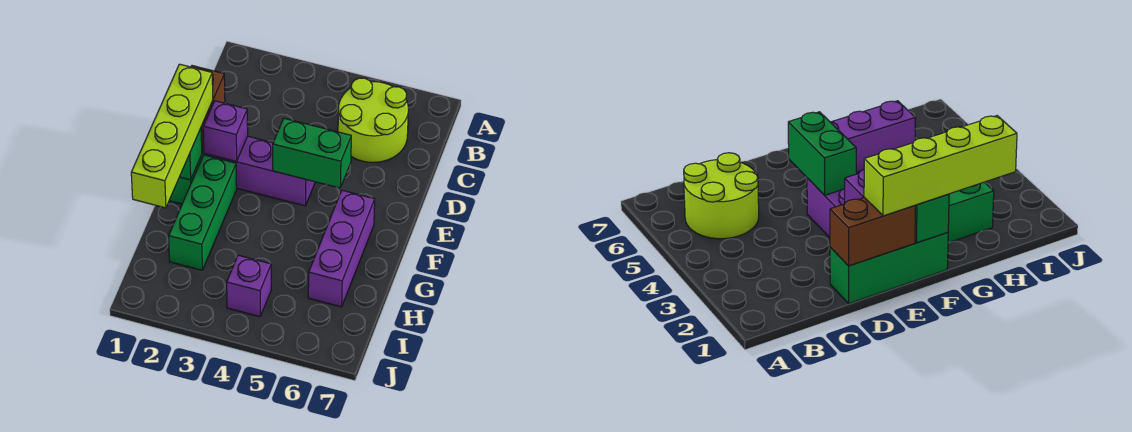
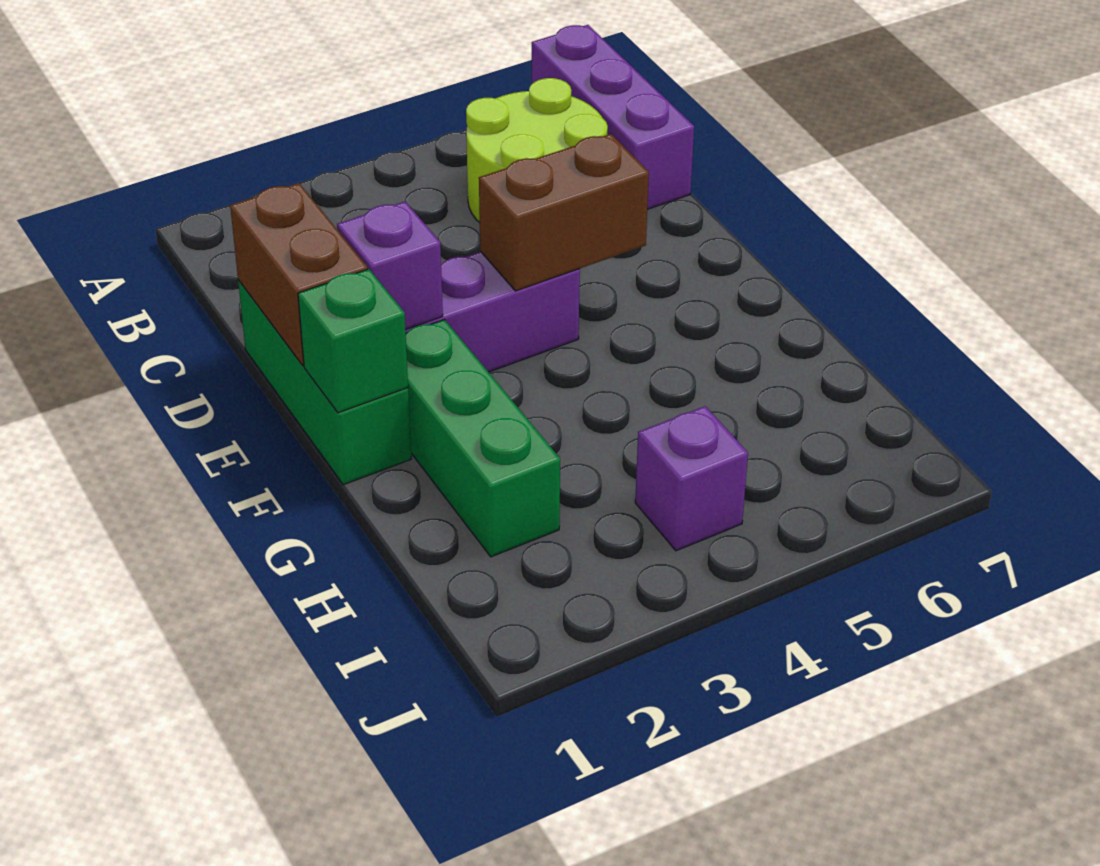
lime brick E1:H1 level 3 -> none
green brick E4:E5 level 2 -> brown brick E4:E5 level 2
purple brick F6:H6 level 1 -> purple brick A7:C7 level 1

